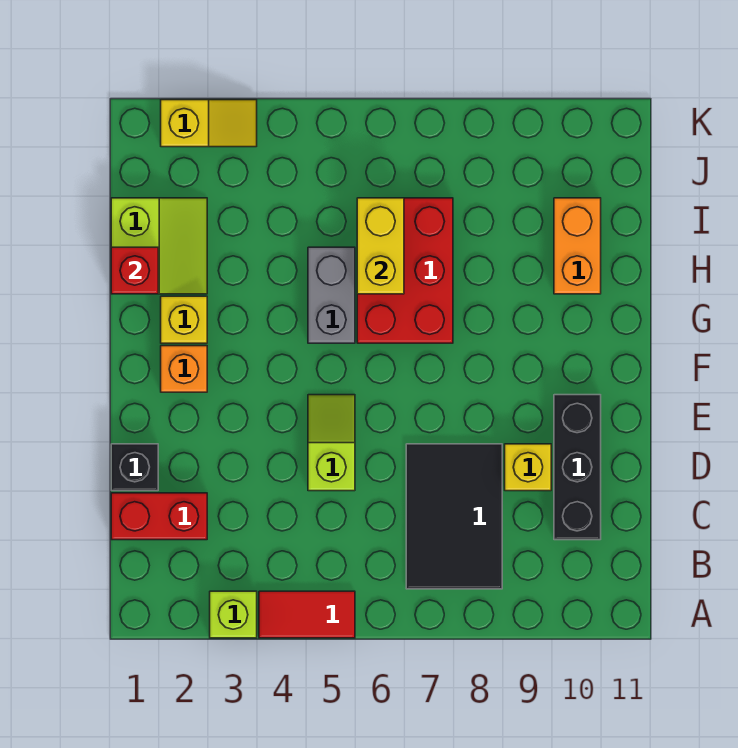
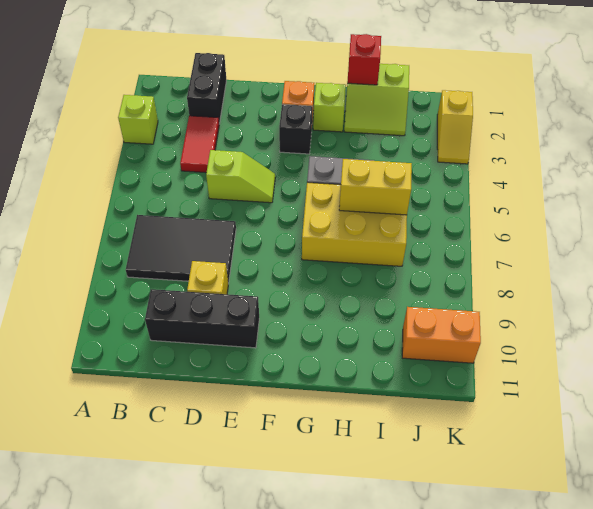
red tile A4:A5 level 1 -> red tile C3:C4 level 1
red brick C1:C2 level 1 -> black brick C1:C2 level 1
black brick D1 level 1 -> black brick F3 level 1
yellow brick G2 level 1 -> lime brick G2 level 1
red brick G6:I7 level 1 -> yellow brick G6:I7 level 1
orange brick H10:I10 level 1 -> orange brick J10:K10 level 1

